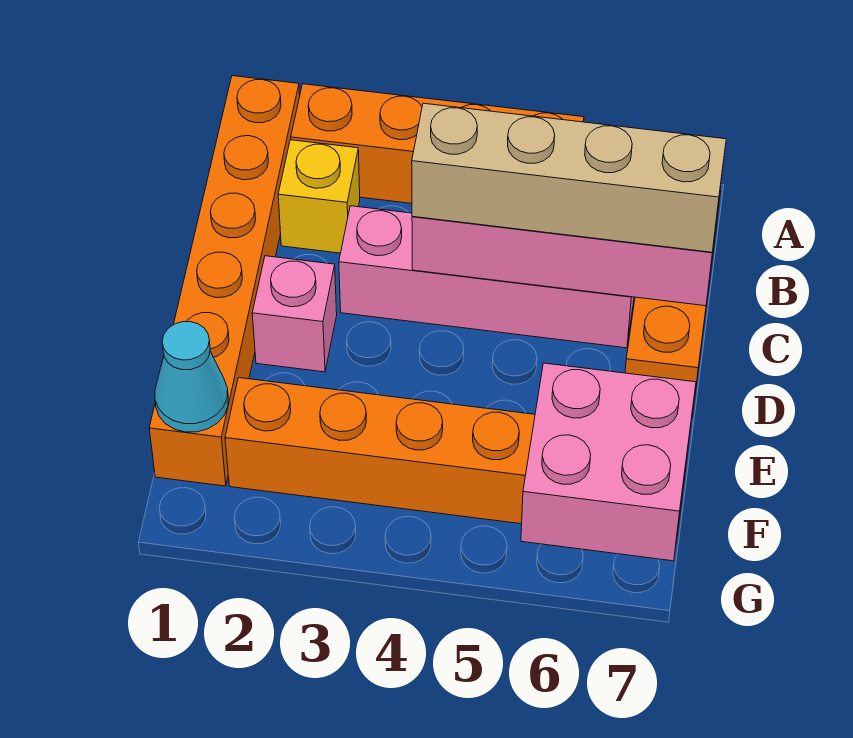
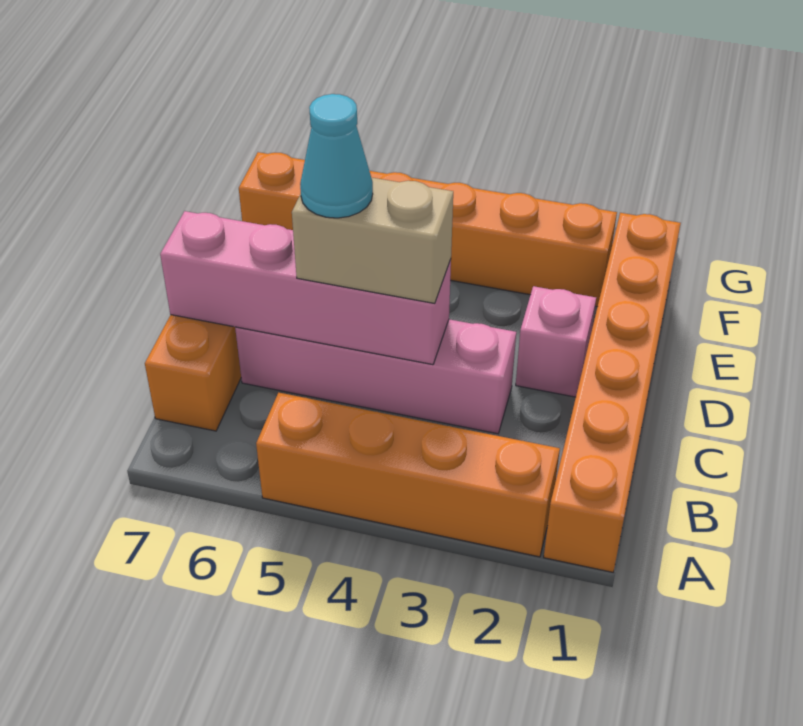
yellow brick B2 level 1 -> none
tan brick C4:C7 level 3 -> tan brick C4:C5 level 3
cyan cone F1 level 2 -> cyan cone C5 level 4
pink brick F6:G7 level 2 -> none

